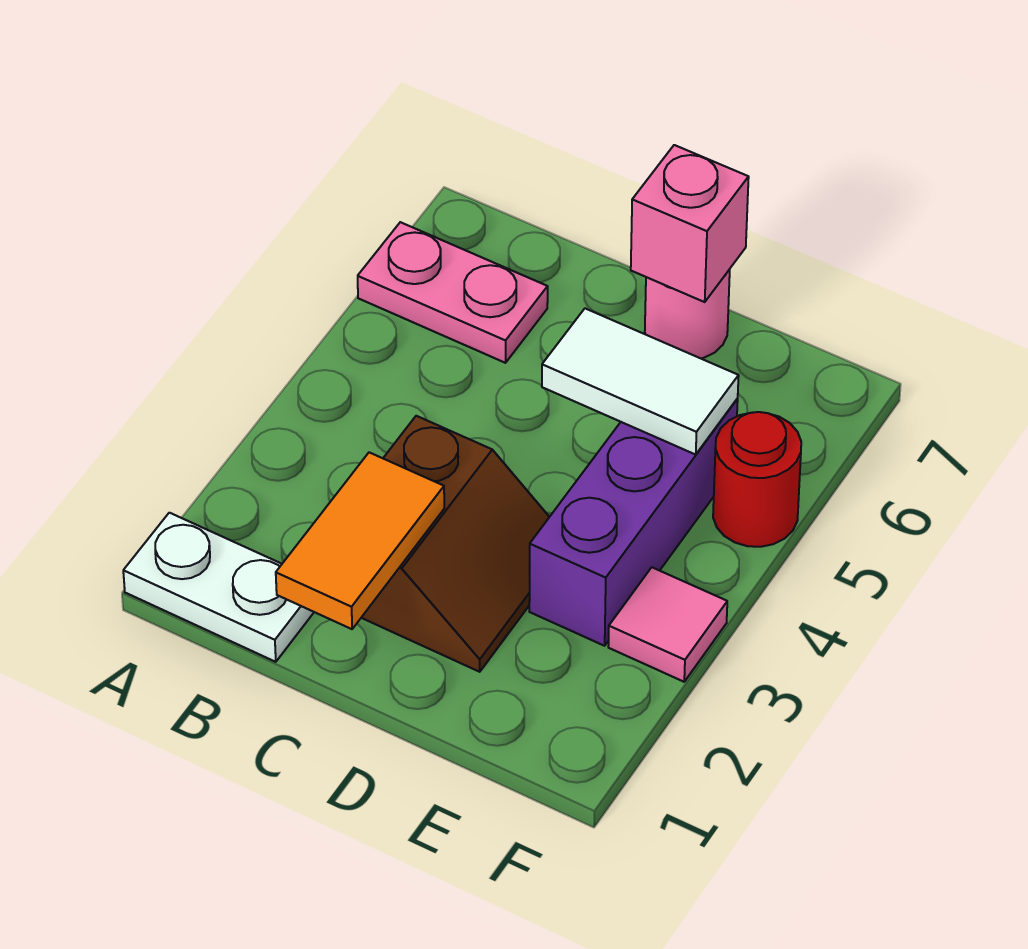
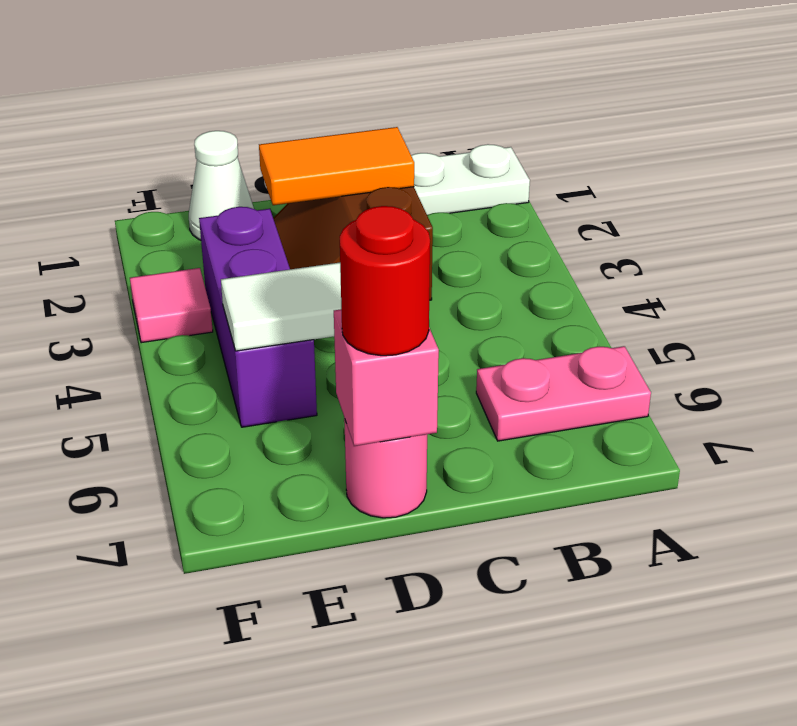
orange tile C1:C2 level 2 -> orange tile C2:D2 level 2
none -> white cone E1 level 1
red round brick F5 level 1 -> red round brick D7 level 3

